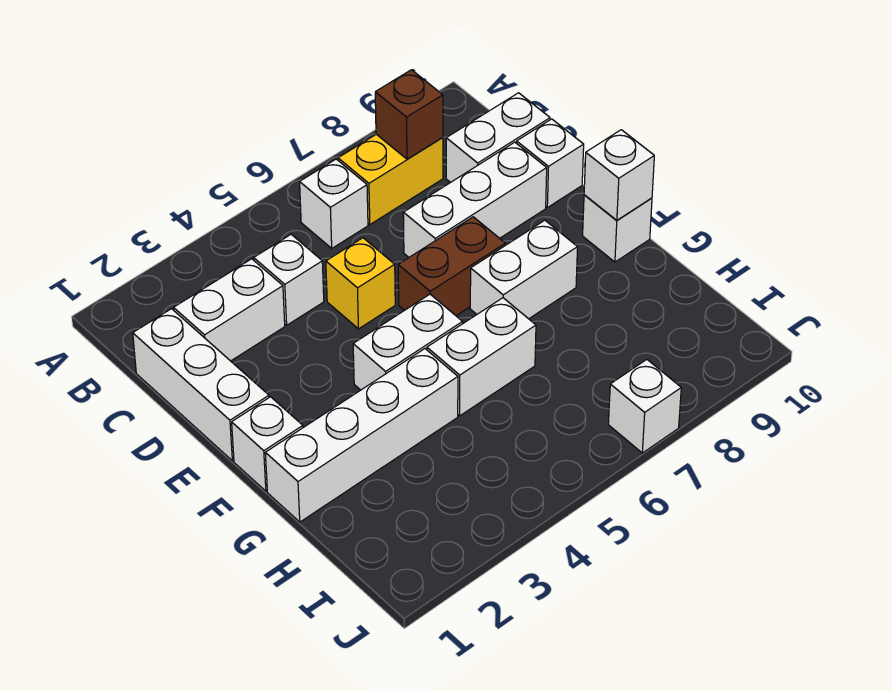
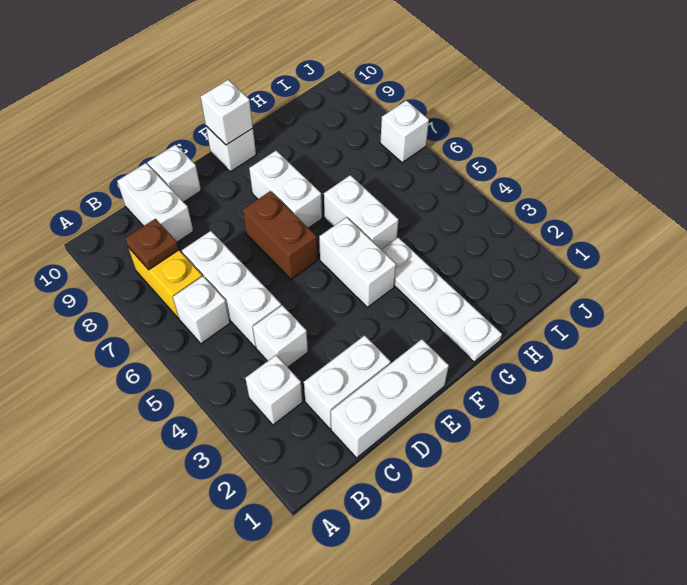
brown brick B8 level 2 -> brown plate B8 level 2
white brick C2:C3 level 1 -> white brick C2:D2 level 1
yellow brick D5 level 1 -> none
white brick D7:D9 level 1 -> white brick C5:C7 level 1
white brick F1 level 1 -> white brick B3 level 1
white brick G1:G4 level 1 -> white plate G1:G4 level 1

